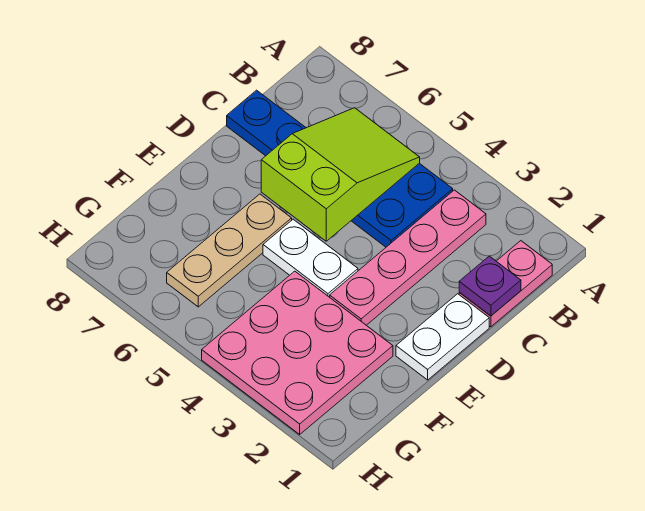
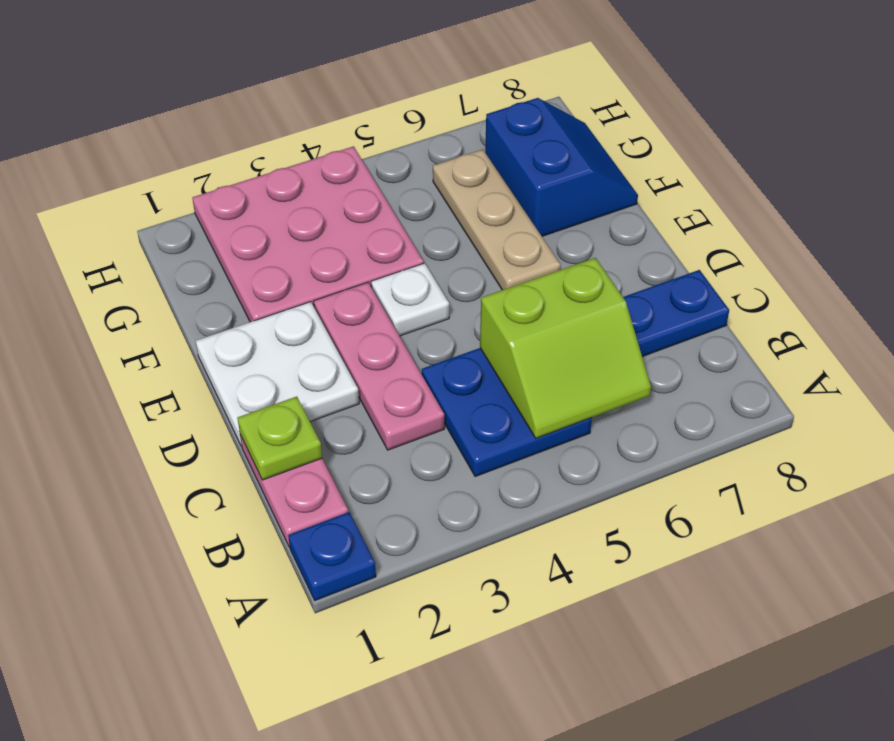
none -> blue plate A1 level 1
pink plate B3:E3 level 1 -> pink plate C3:E3 level 1
lime slope B5:D6 level 2 top D -> lime slope B5:C6 level 2 top C
purple plate C1 level 2 -> lime plate C1 level 2
white plate D1:E1 level 1 -> white plate D1:E2 level 1
white plate E4:E5 level 1 -> white plate E4 level 1
none -> blue slope F7:G8 level 1 top 7

